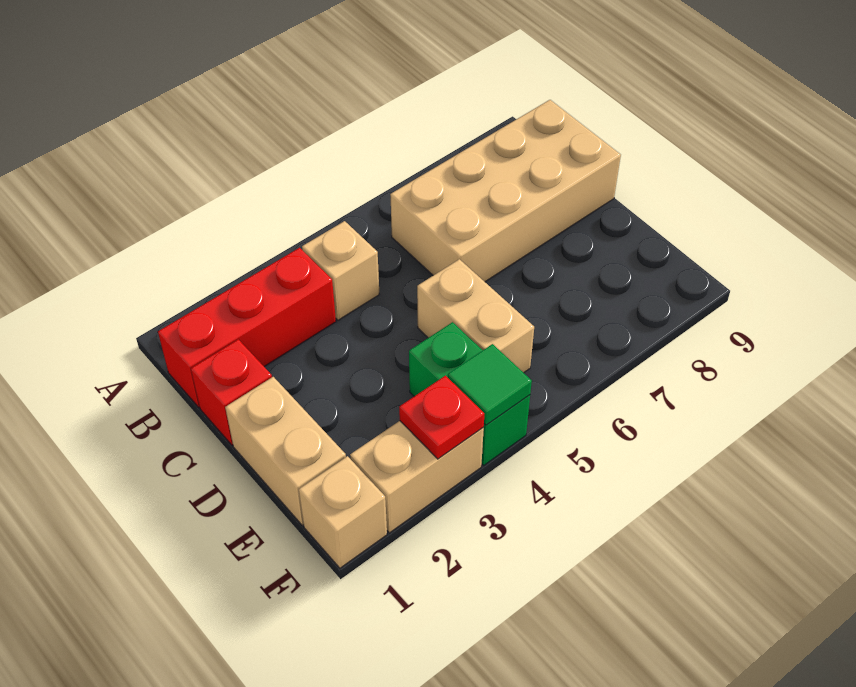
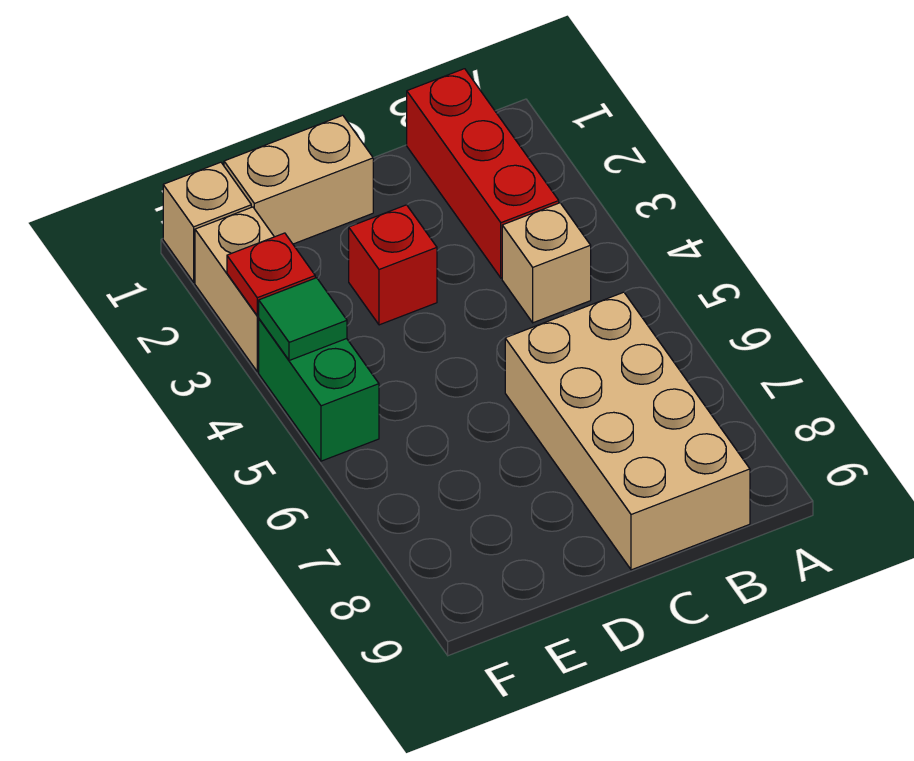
red brick C1 level 1 -> red brick D3 level 1
tan brick D5:E5 level 1 -> none
green brick E4:F4 level 1 -> green brick F4:F5 level 1

